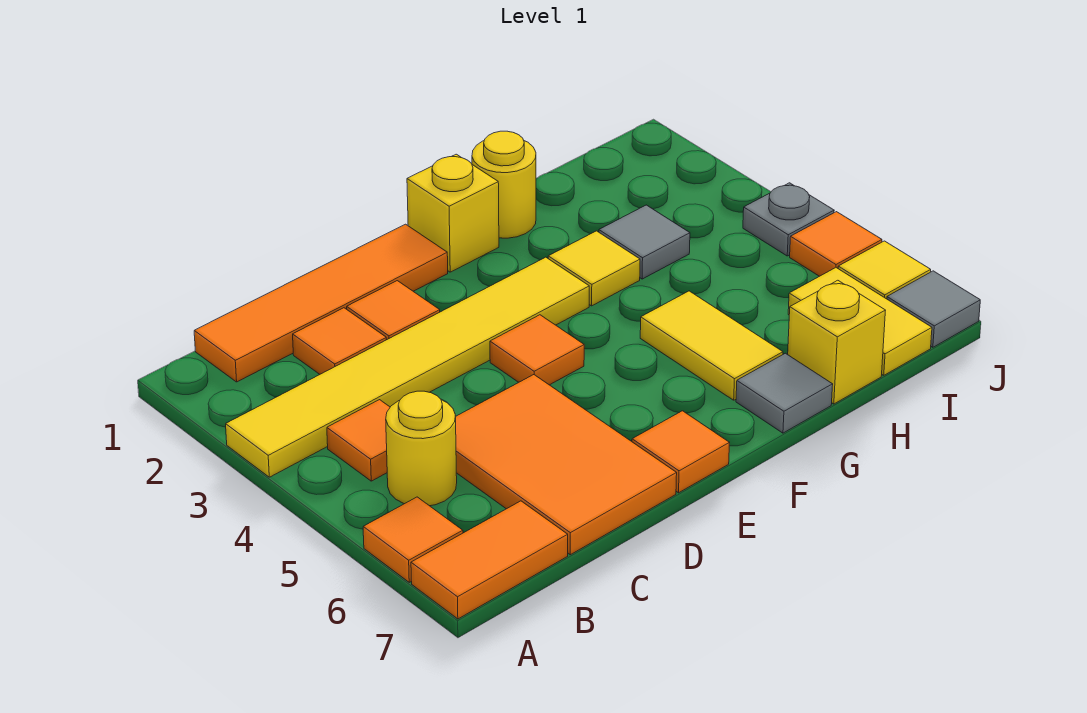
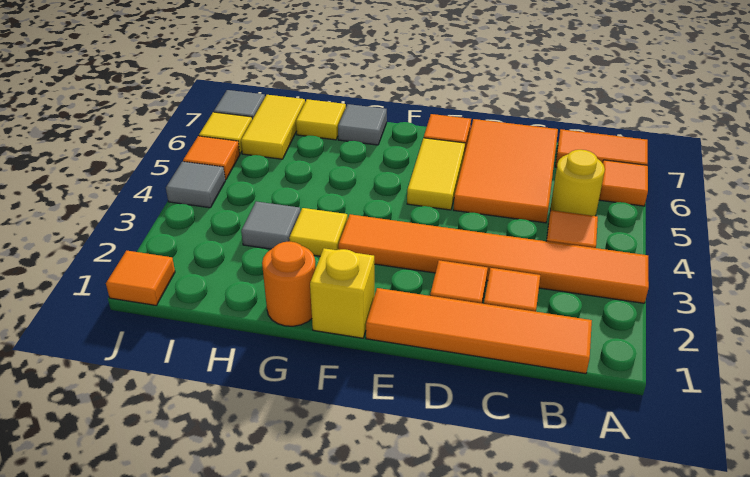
yellow tile A3:F3 level 1 -> orange tile A3:F3 level 1
orange tile E4 level 1 -> orange tile J1 level 1
yellow round brick G1 level 1 -> orange round brick G1 level 1
yellow tile G5:G6 level 1 -> yellow tile E5:E6 level 1
yellow brick H7 level 1 -> yellow tile H7 level 1
grey plate J4 level 1 -> grey tile J4 level 1

